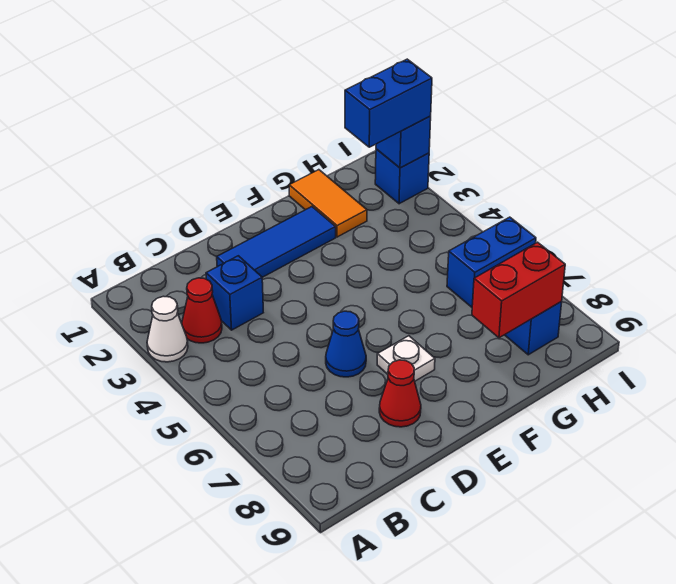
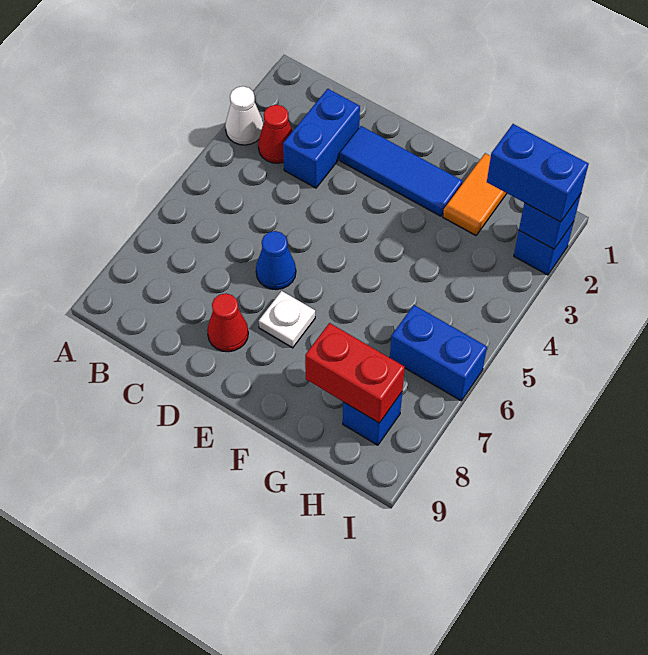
blue brick C3 level 1 -> blue brick C2:C3 level 1

